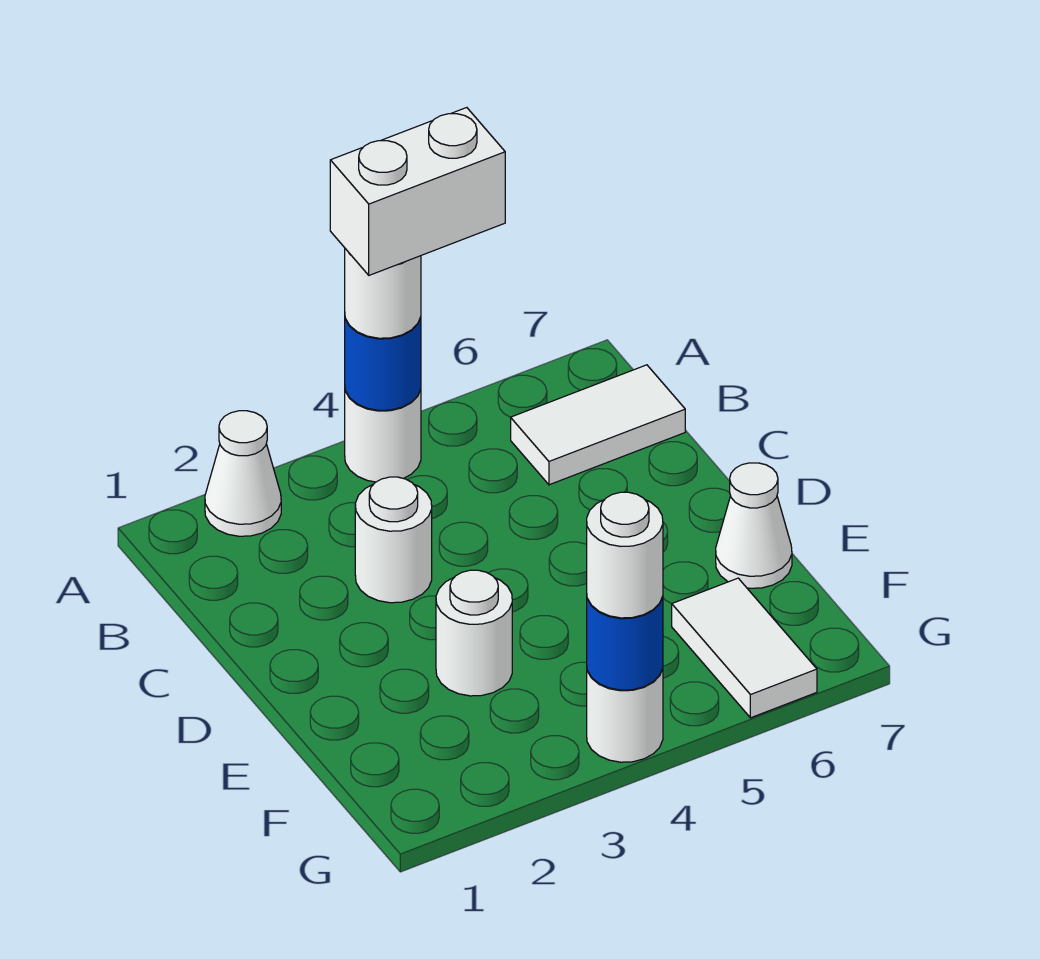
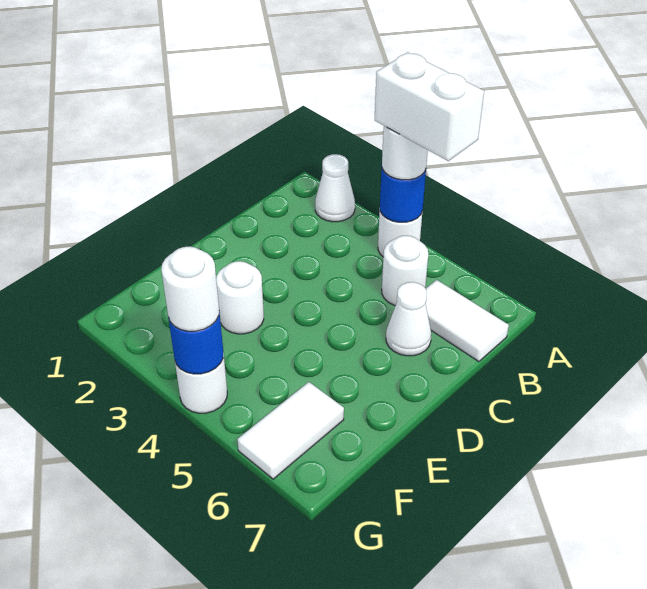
white round brick C3 level 1 -> white round brick B5 level 1
white cone E7 level 1 -> white cone C6 level 1

